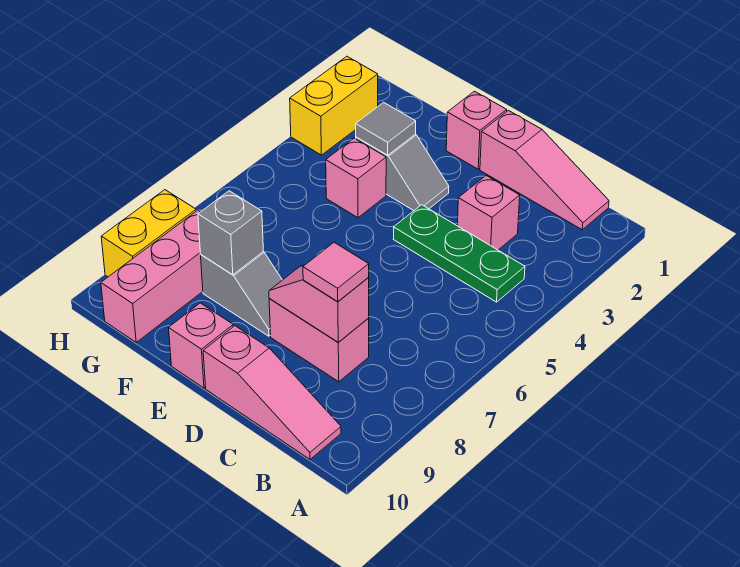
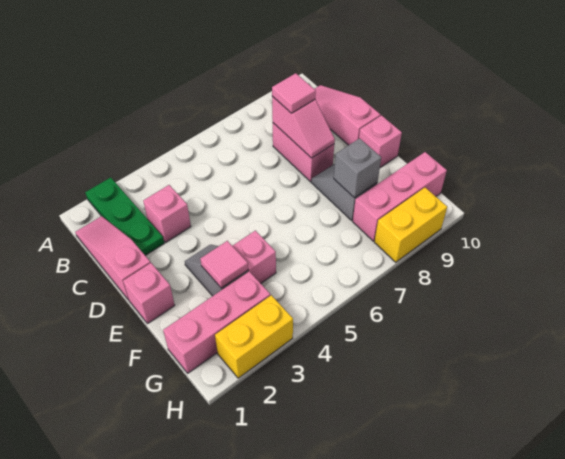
green plate B4:D4 level 1 -> green plate A2:C2 level 1
grey tile F3 level 2 -> pink tile F3 level 2
none -> pink brick G1:G3 level 1

